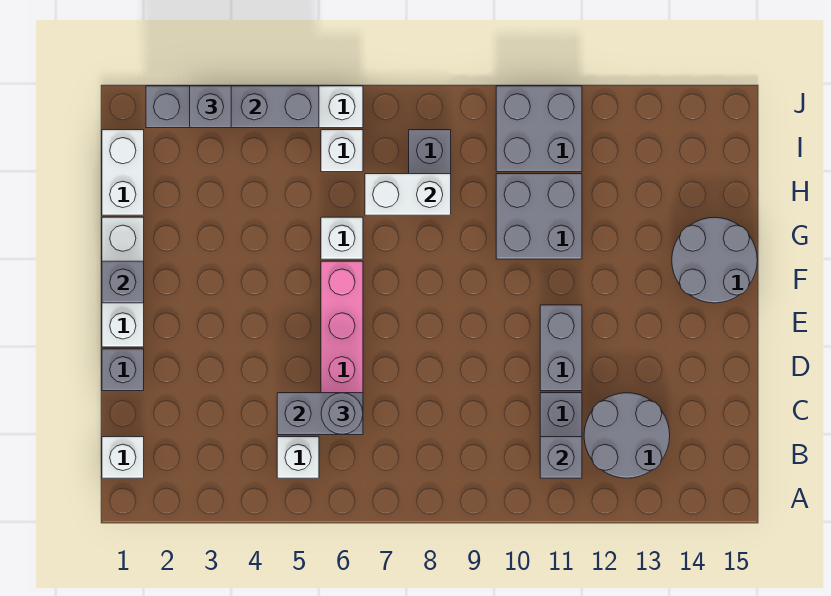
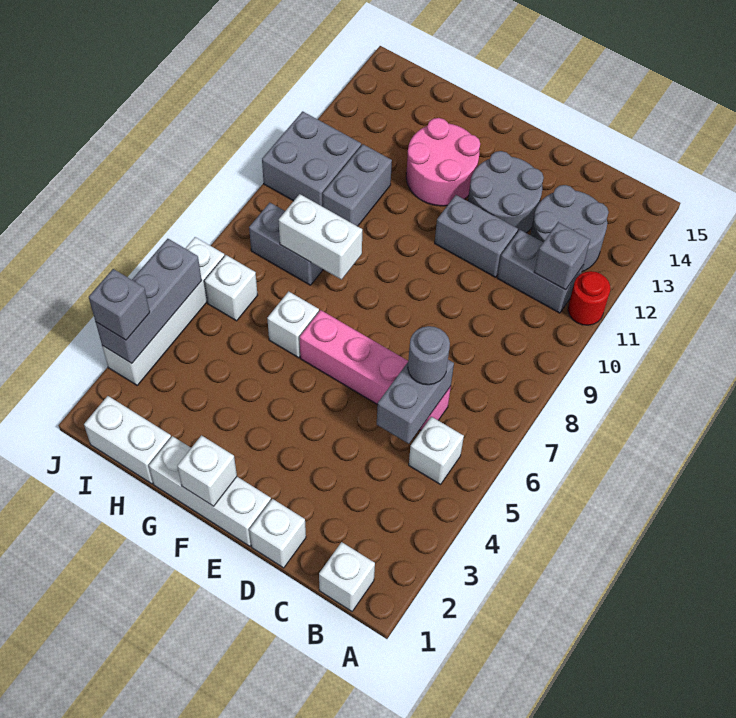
none -> red round brick A11 level 1
grey brick D1 level 1 -> white brick D1 level 1
grey brick F1 level 2 -> white brick F1 level 2
none -> pink round brick F12:G13 level 1
grey round brick F14:G15 level 1 -> grey round brick D12:E13 level 1
grey brick G10:H11 level 1 -> grey brick H10:H11 level 1
white brick H7:H8 level 2 -> white brick G8:H8 level 2
grey brick J2:J5 level 2 -> grey brick J3:J5 level 2

